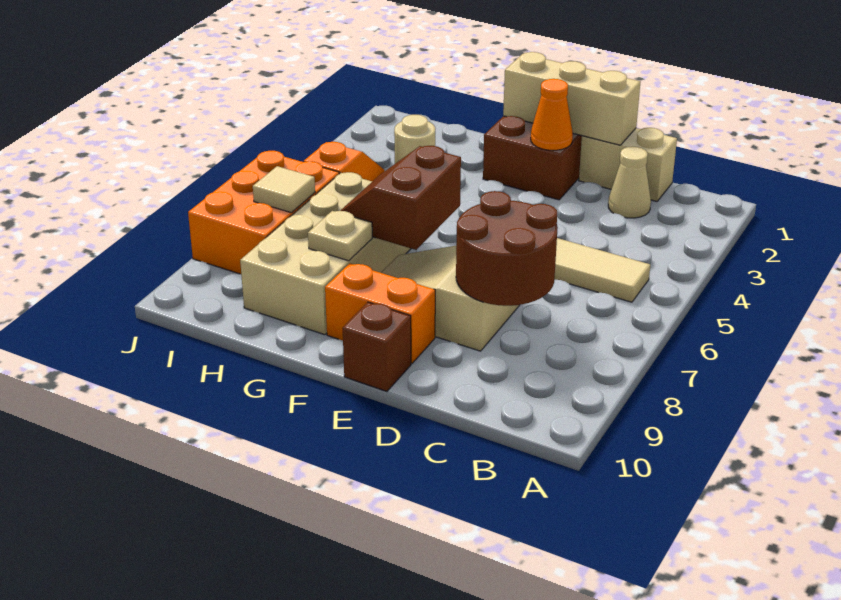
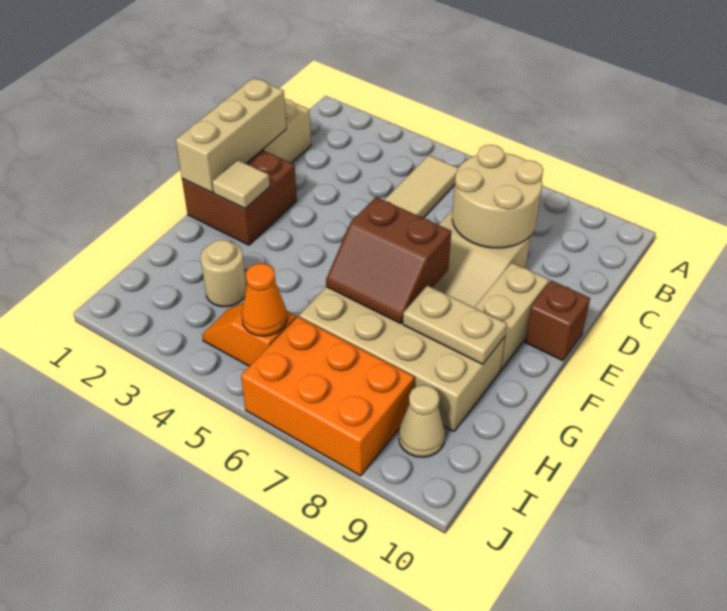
tan cone C2 level 1 -> tan cone I9 level 1
brown round brick C7:D8 level 2 -> tan round brick C7:D8 level 2
orange cone E2 level 2 -> orange cone I5 level 2
orange brick E9:F9 level 1 -> tan brick E9:F9 level 1
tan plate G8 level 2 -> tan plate G8:G9 level 2
tan tile I7 level 2 -> tan tile F2 level 2

